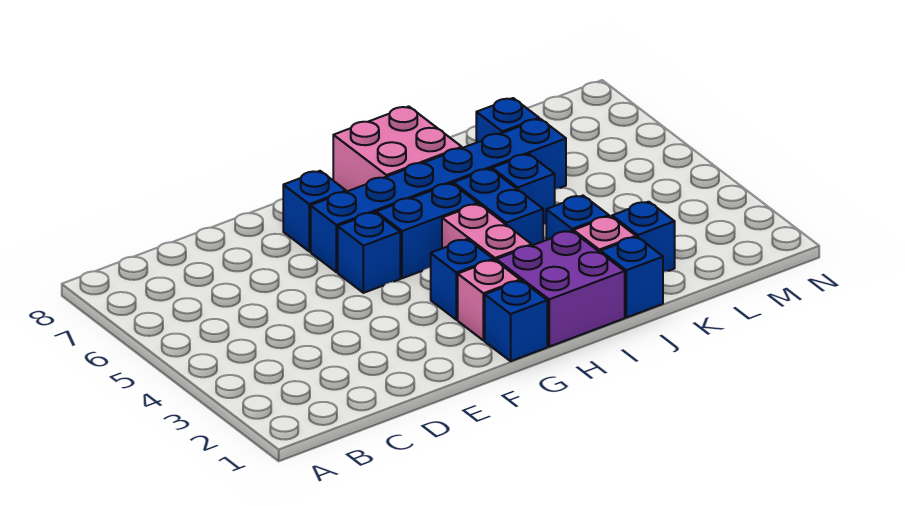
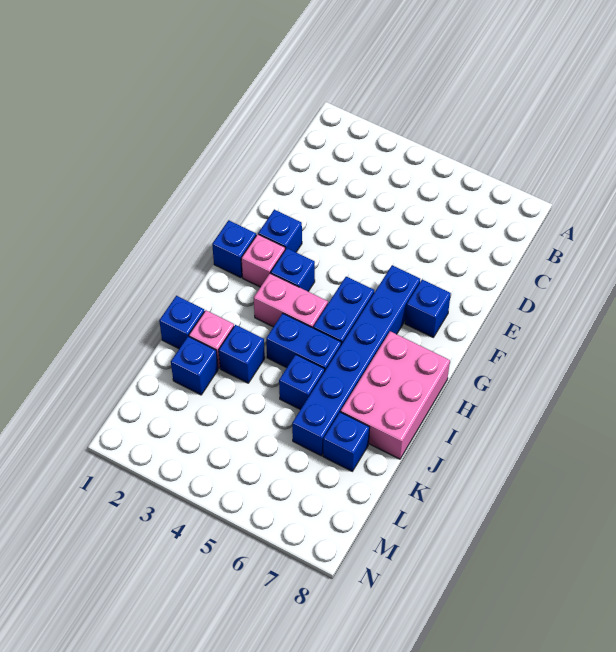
blue brick F5 level 1 -> blue brick F2 level 1
purple brick H1:I2 level 1 -> none
pink brick H7:I8 level 1 -> pink brick H7:J8 level 1

